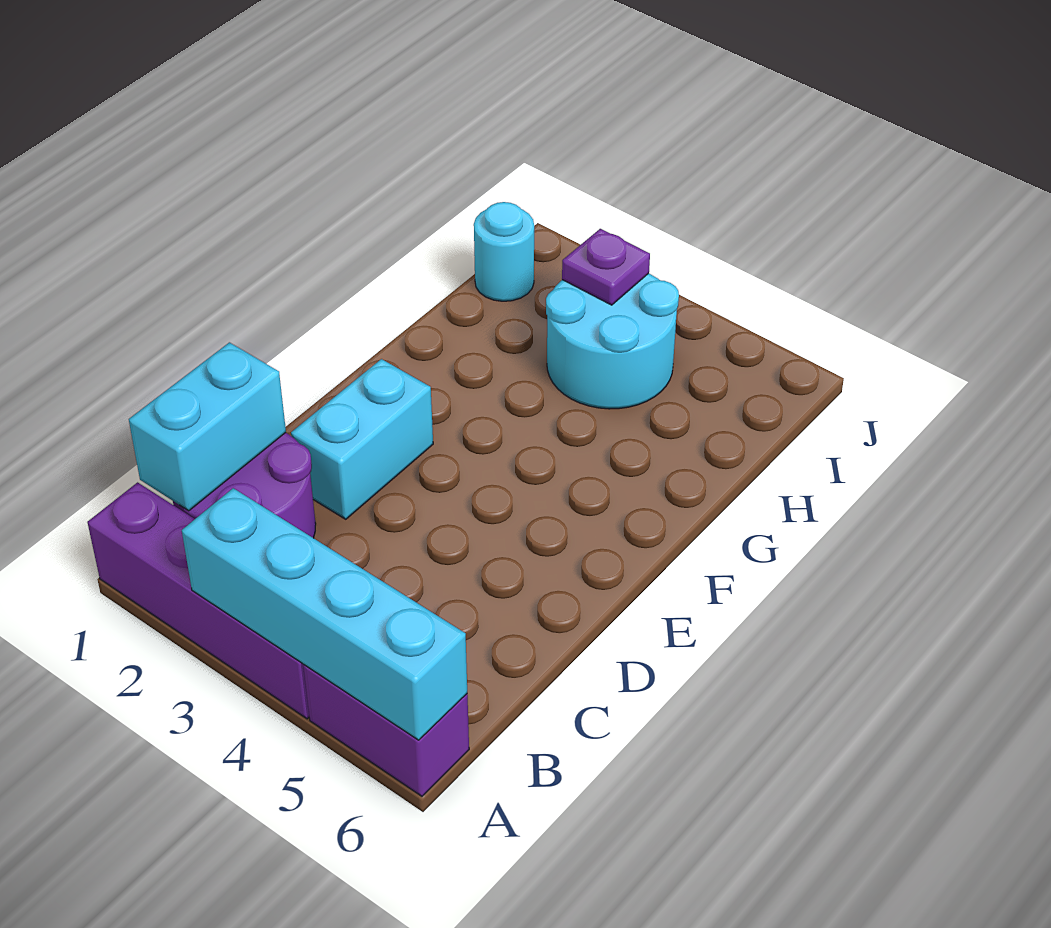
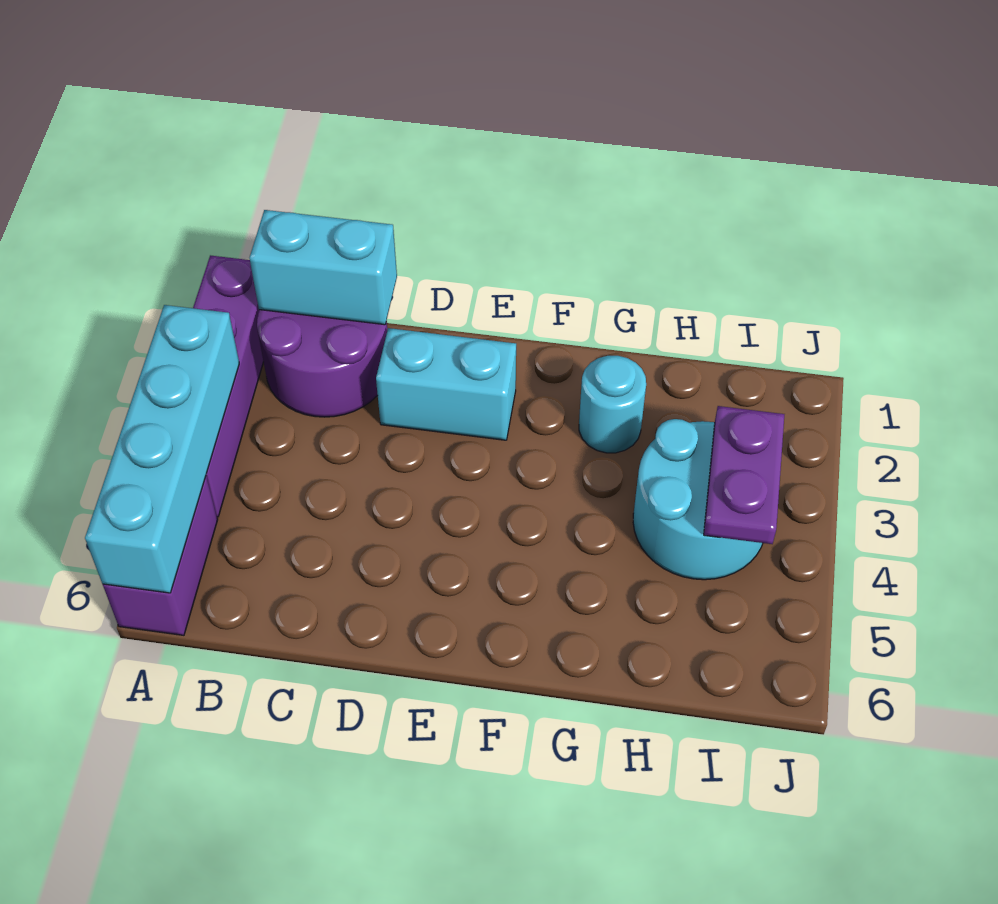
cyan round brick I1 level 1 -> cyan round brick G2 level 1
purple plate I3 level 2 -> purple plate I3:I4 level 2

